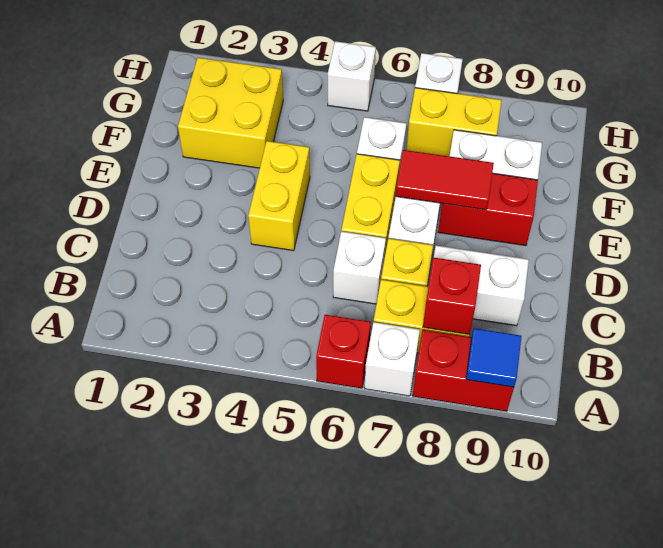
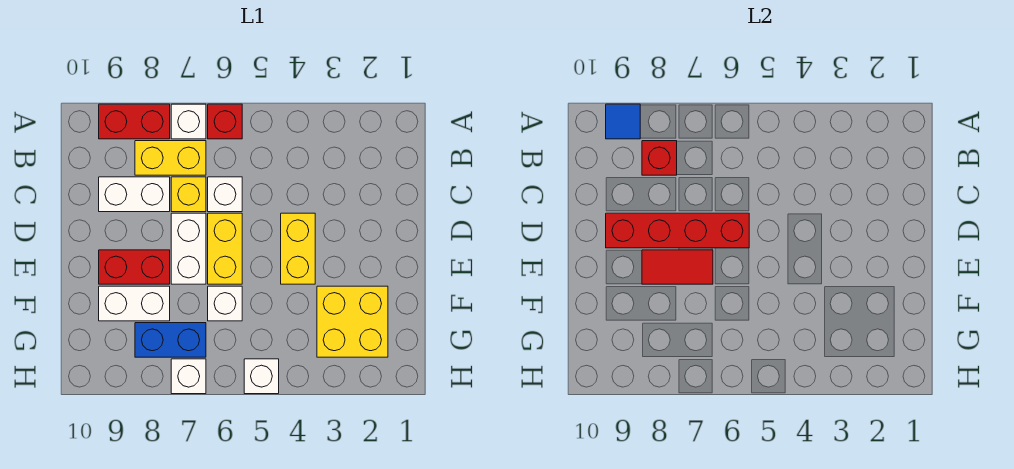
none -> red brick D6:D9 level 2
yellow brick G7:G8 level 1 -> blue brick G7:G8 level 1

